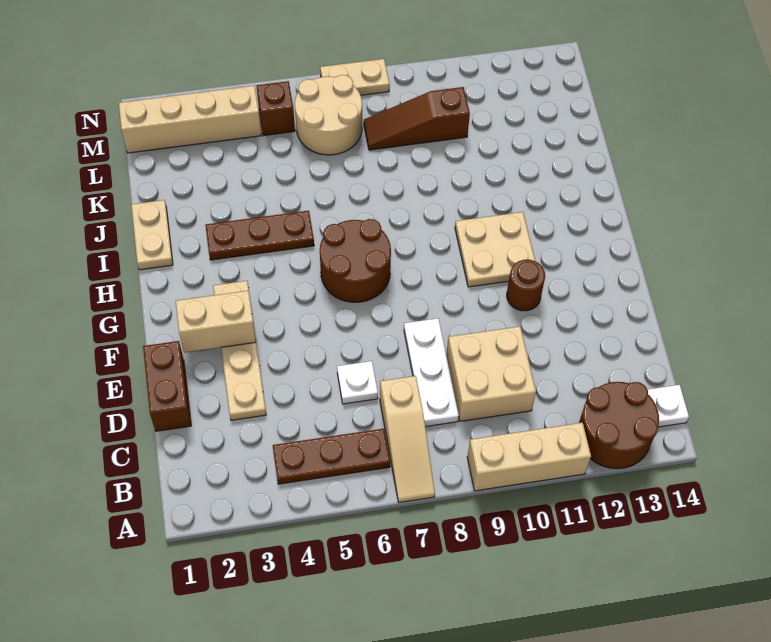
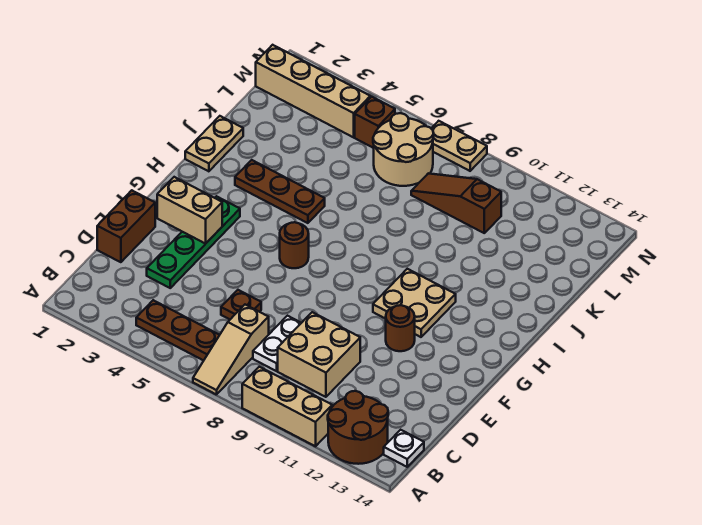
white plate C8:E8 level 1 -> white plate C8:D8 level 1
tan plate D3:G3 level 1 -> green plate D3:G3 level 1
white plate D6 level 1 -> brown plate D6 level 1
brown round brick G6:H7 level 1 -> brown round brick G6 level 1

